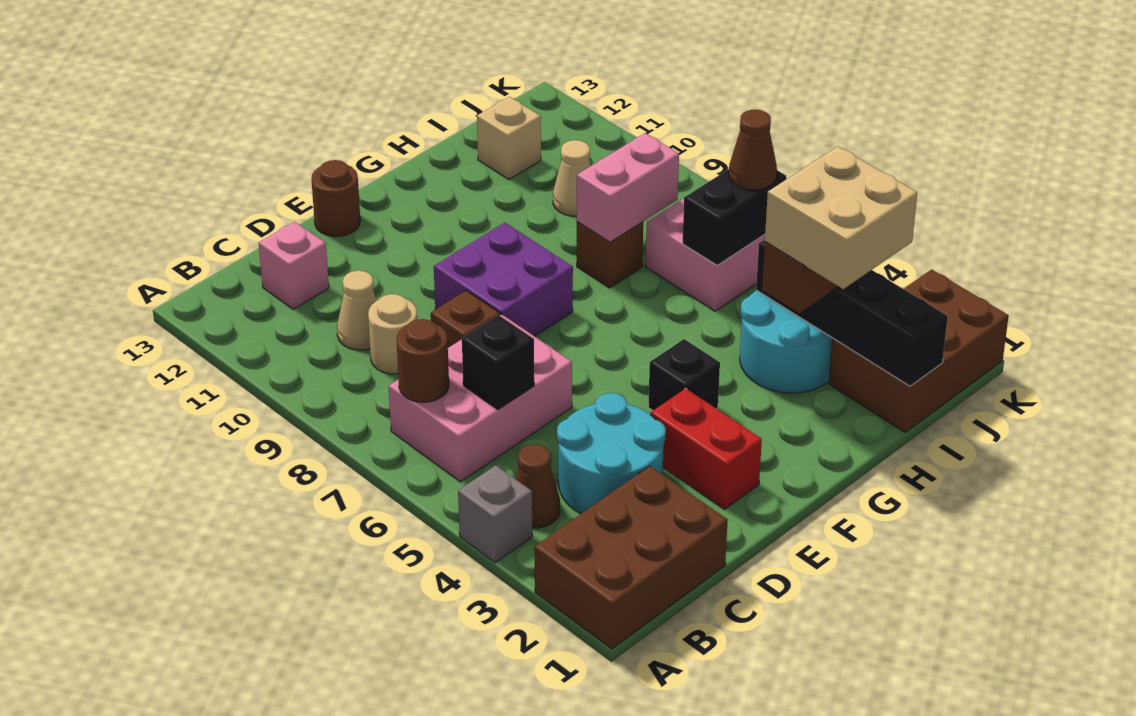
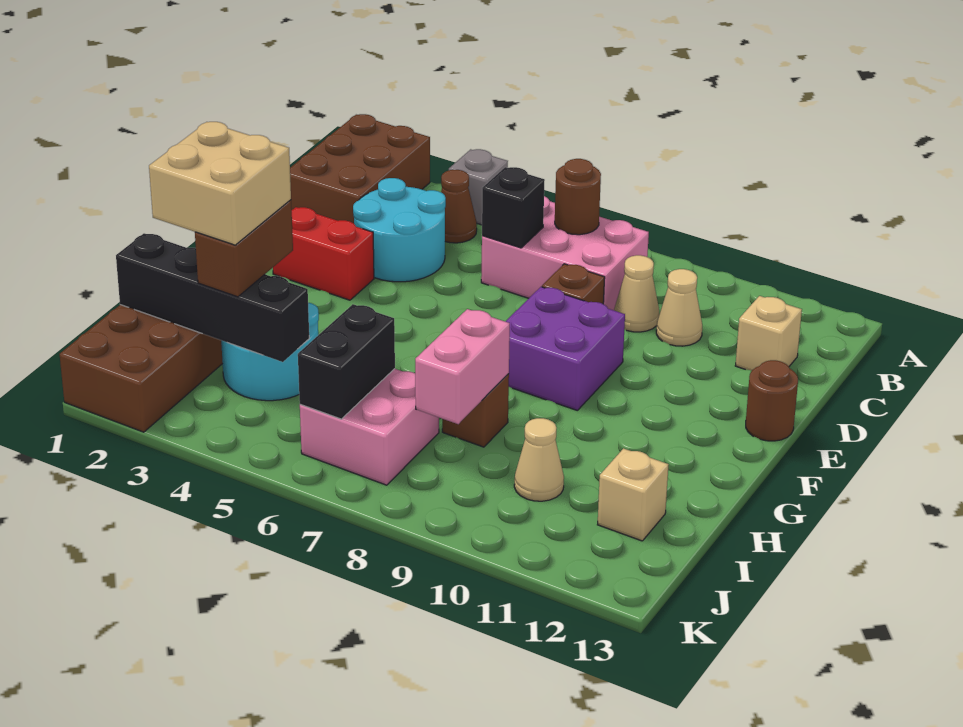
pink brick B6:D7 level 1 -> pink brick B6:C8 level 1
tan round brick C9 level 1 -> tan cone C9 level 1
pink brick C12 level 1 -> tan brick C12 level 1
black brick F4 level 1 -> none
brown cone J6 level 3 -> none

